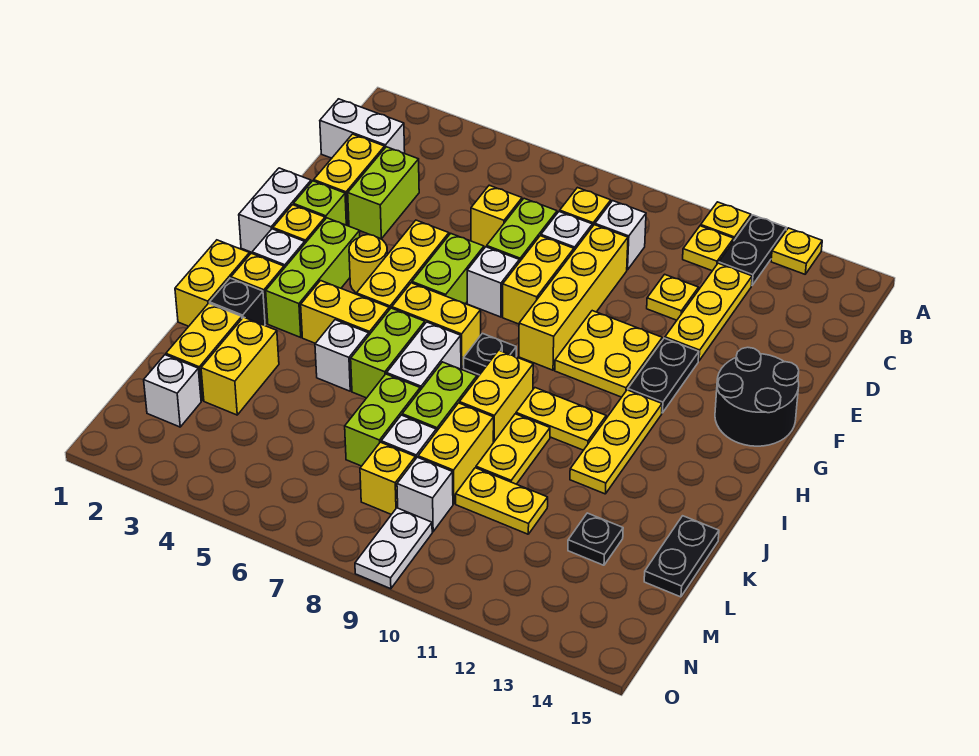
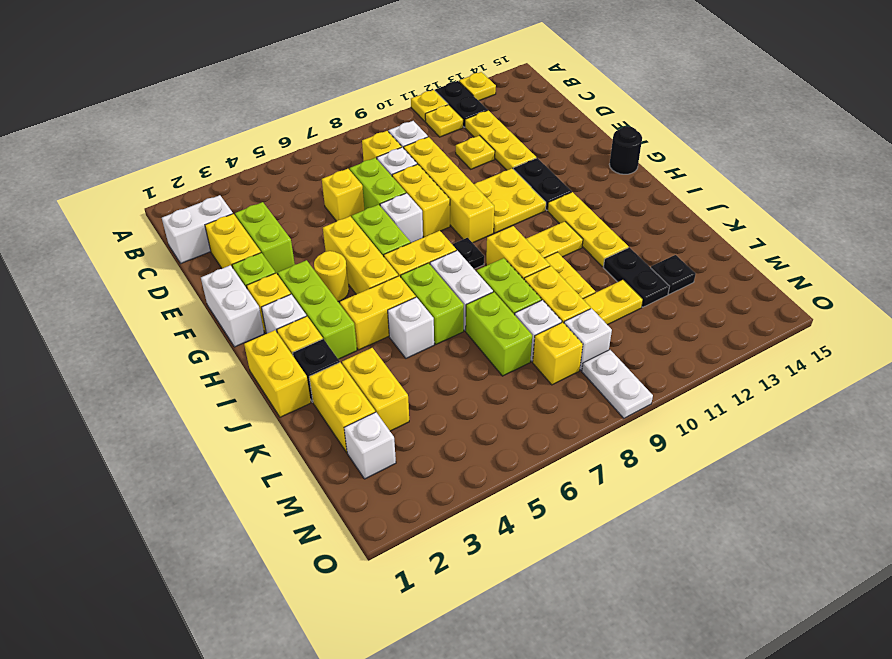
black round brick F14:G15 level 1 -> black round brick G15 level 1
black plate K15:L15 level 1 -> black plate K12:L12 level 1

